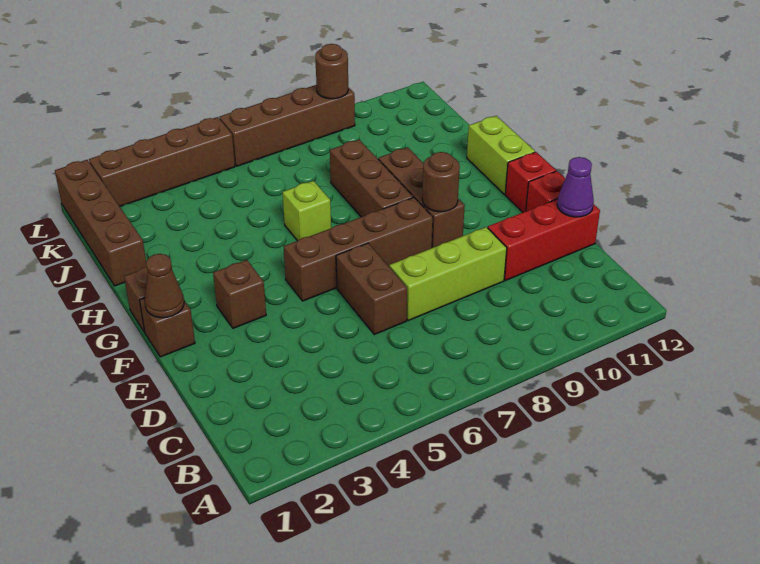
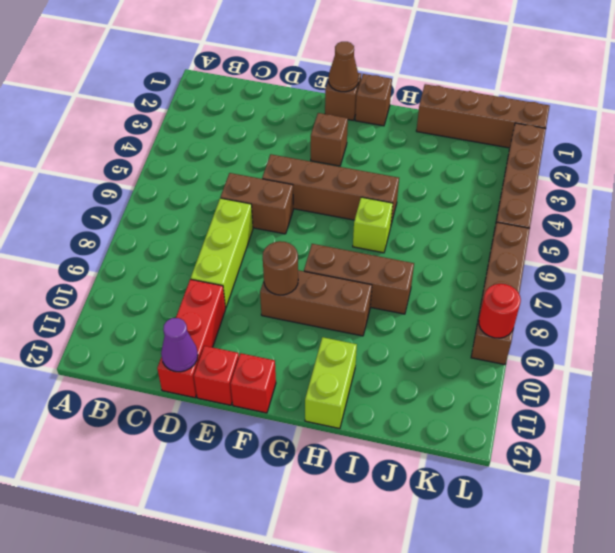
brown brick F5:F8 level 1 -> brown brick E5:H5 level 1
lime brick G12:H12 level 1 -> lime brick H11:H12 level 1
brown round brick L9 level 2 -> red round brick L9 level 2

